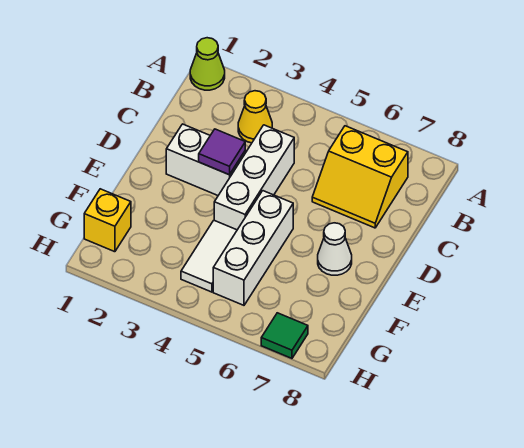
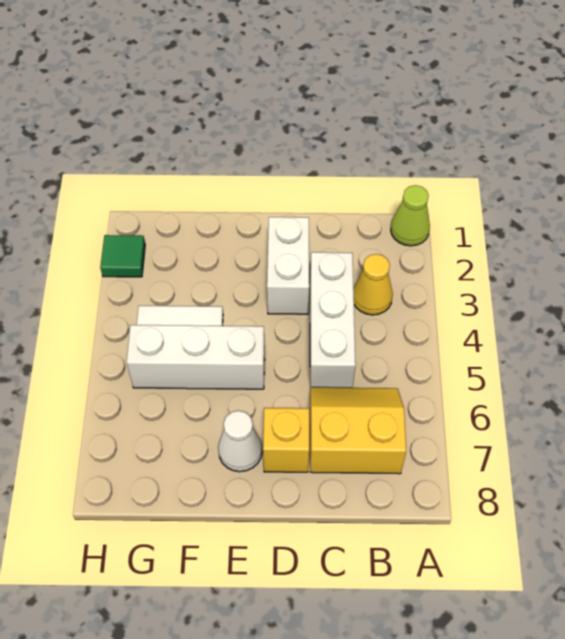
yellow slope B6:C7 level 1 top B -> yellow slope B6:C7 level 1 top 7
white brick C4:E4 level 1 -> white brick C3:C5 level 1
purple tile D3 level 2 -> none
yellow brick G1 level 1 -> yellow brick D7 level 1
green tile H7 level 1 -> green tile H2 level 1

